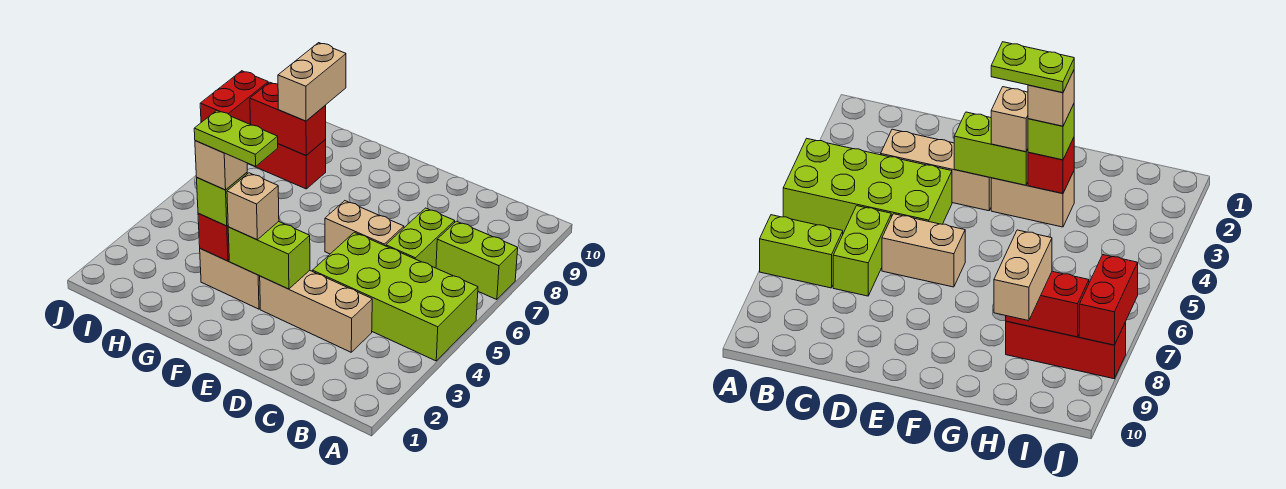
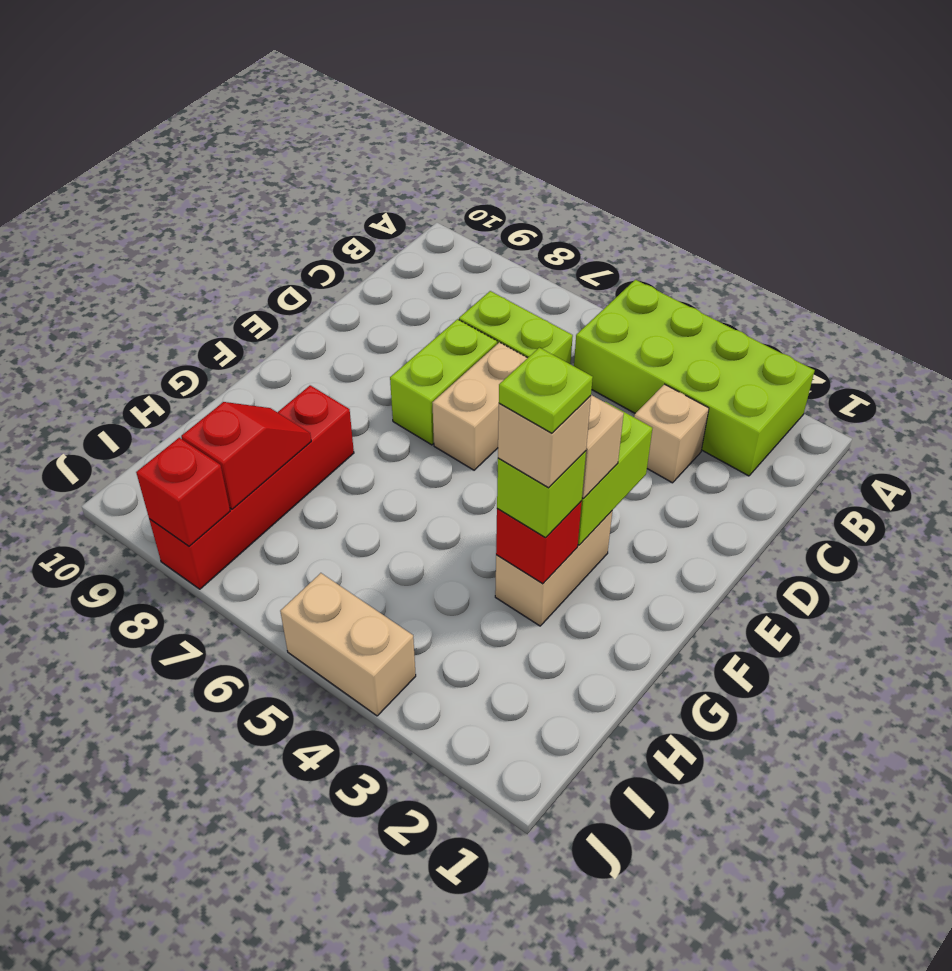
lime brick A4:D5 level 1 -> lime brick A2:B5 level 1
lime brick A7:B7 level 1 -> lime brick D7:E7 level 1
tan brick C3:E3 level 1 -> tan brick C3 level 1
lime plate F3:G3 level 5 -> lime plate G3 level 5
red brick H8:J8 level 1 -> red brick G8:J8 level 1
red brick H8:I8 level 2 -> red slope H8:I8 level 2 top I
tan brick H8:H9 level 3 -> tan brick J4:J5 level 1
red brick J7:J8 level 2 -> red brick J8 level 2

